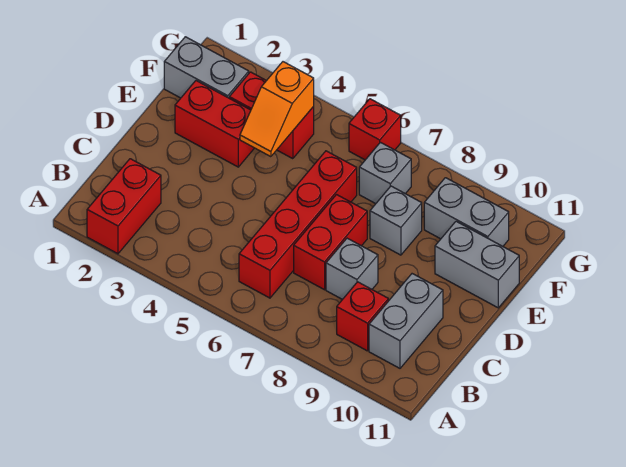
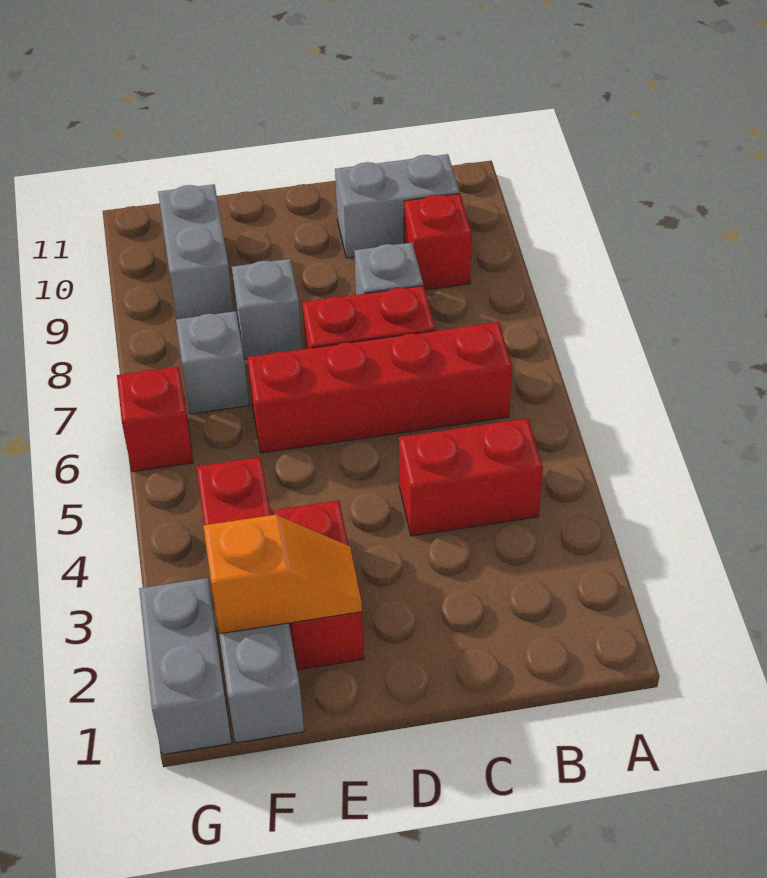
red brick A2:B2 level 1 -> red brick B4:C4 level 1
orange slope E4:F4 level 2 top F -> orange slope E2:F2 level 2 top F
grey brick E10:E11 level 1 -> grey brick G1:G2 level 1

